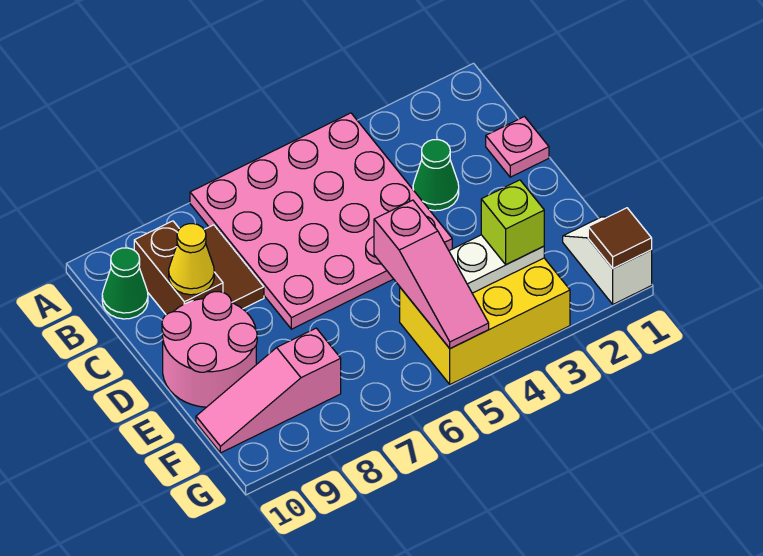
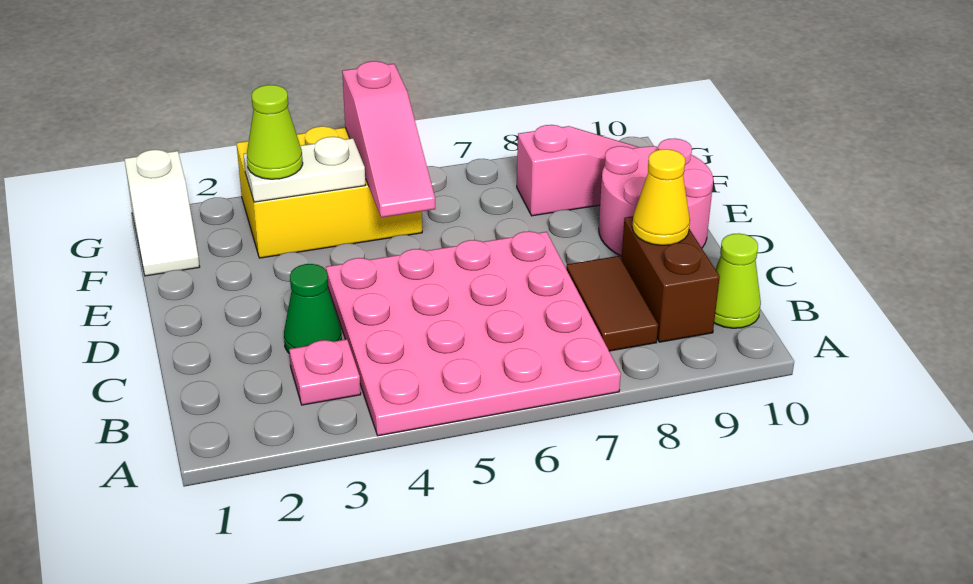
green cone B10 level 1 -> lime cone B10 level 1
pink plate C1 level 1 -> pink plate B3 level 1
pink slope E5:G5 level 2 top E -> pink slope E5:G5 level 2 top G
lime brick F3 level 3 -> lime cone F3 level 3
brown tile G1 level 2 -> none

